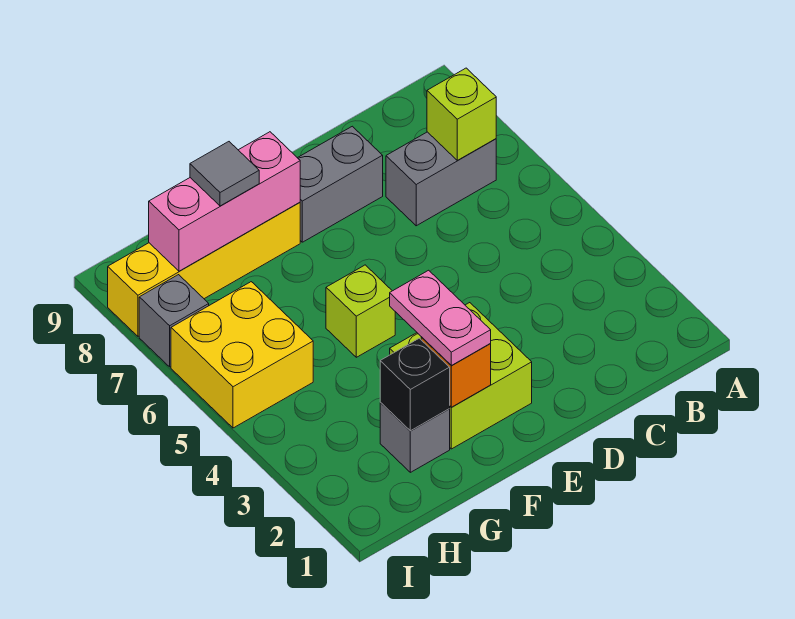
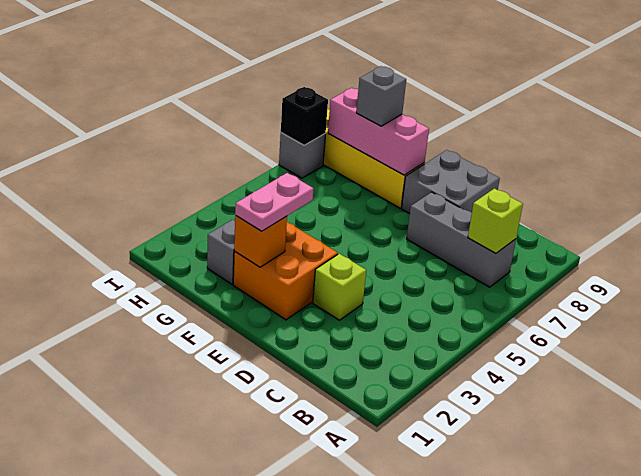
grey brick B7:C7 level 1 -> grey brick B7:D7 level 1
grey brick D8:E8 level 1 -> grey brick D8:E9 level 1
lime brick E2:F3 level 1 -> orange brick E2:F3 level 1
lime brick F5 level 1 -> lime brick D3 level 1
black brick G2 level 2 -> black brick I7 level 2
grey tile G8 level 3 -> grey brick G8 level 3
yellow brick H5:I6 level 1 -> none

